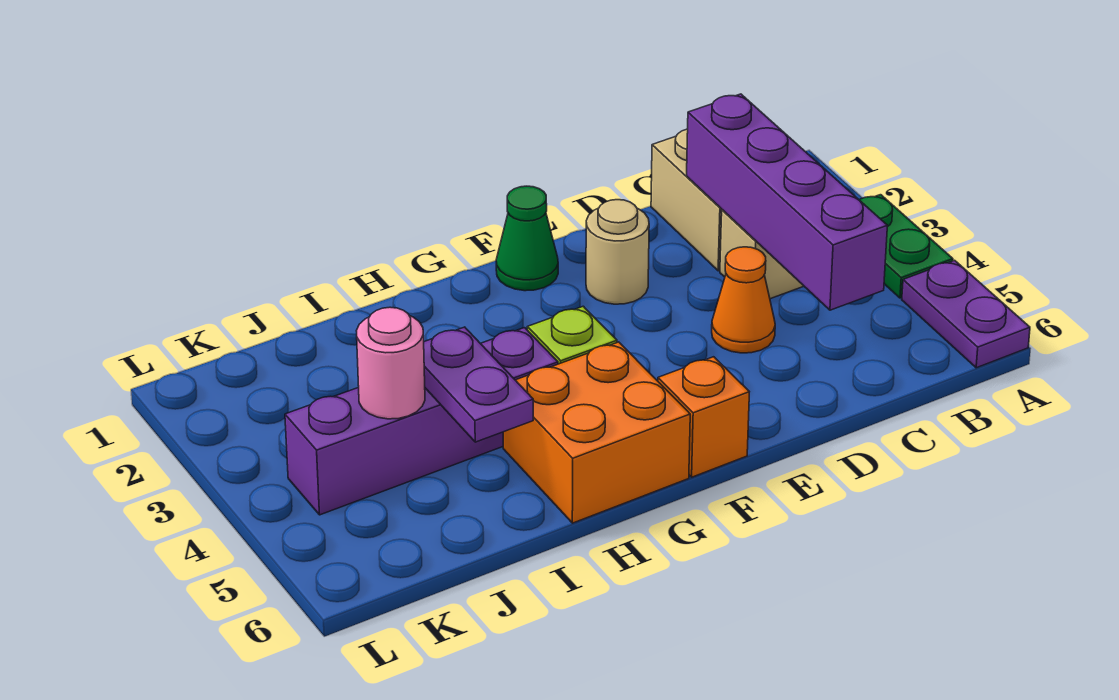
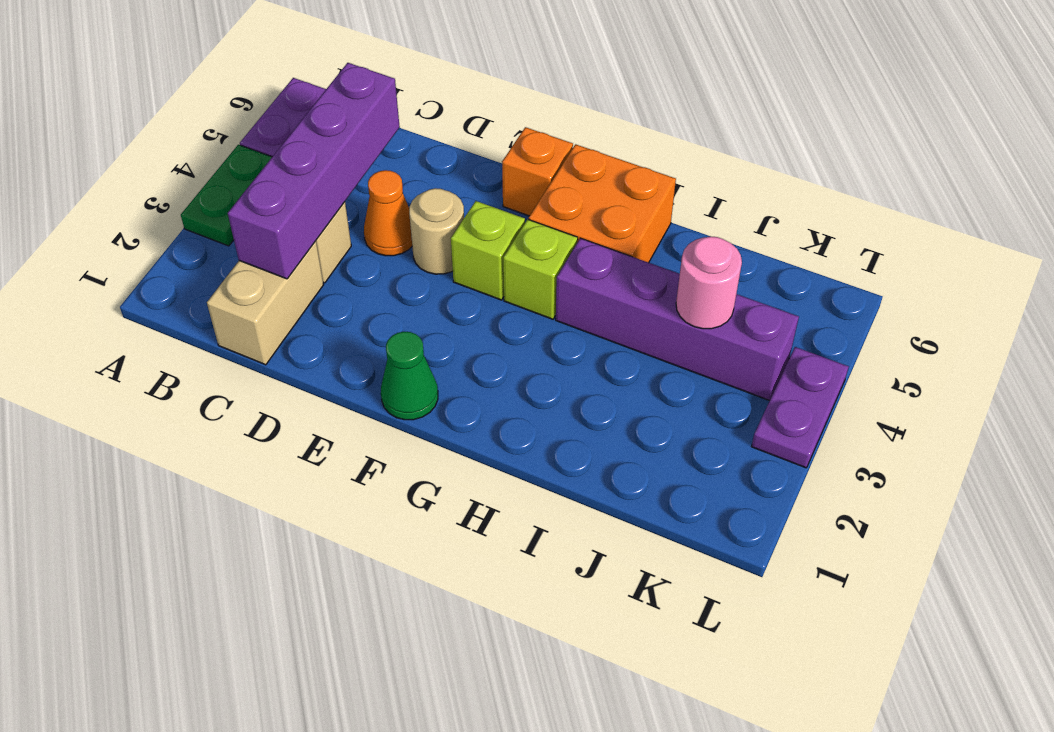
tan round brick E2 level 1 -> tan round brick E4 level 1
none -> lime brick F4 level 1
purple plate I4:I5 level 2 -> purple plate L3:L4 level 1

